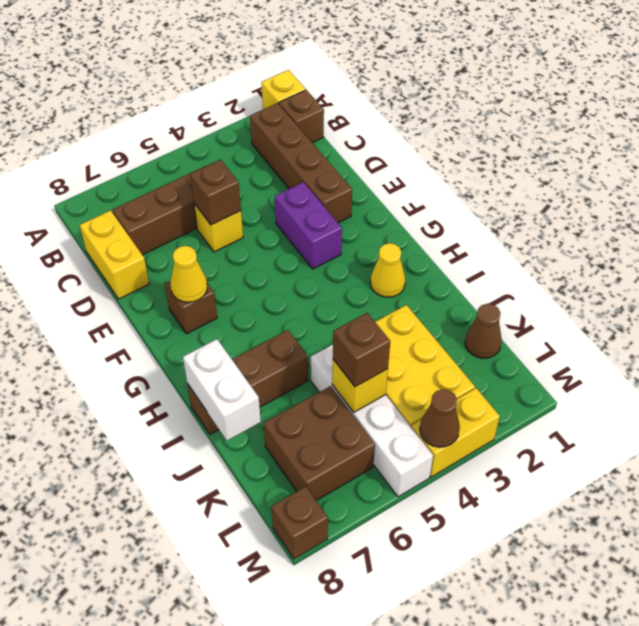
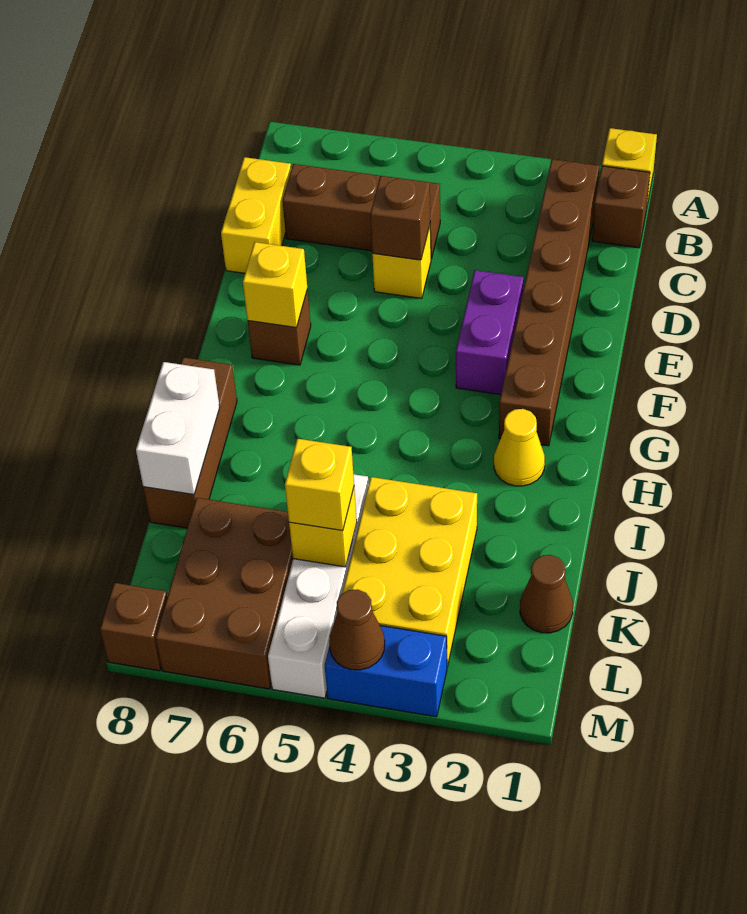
brown brick B2:E2 level 1 -> brown brick B2:G2 level 1
yellow cone F7 level 2 -> yellow brick F7 level 2
brown brick I6:I8 level 1 -> brown brick H8:J8 level 1
brown brick K5 level 3 -> yellow brick K5 level 3
brown brick K6:L7 level 1 -> brown brick K6:M7 level 1
yellow brick M3:M4 level 1 -> blue brick M3:M4 level 1

